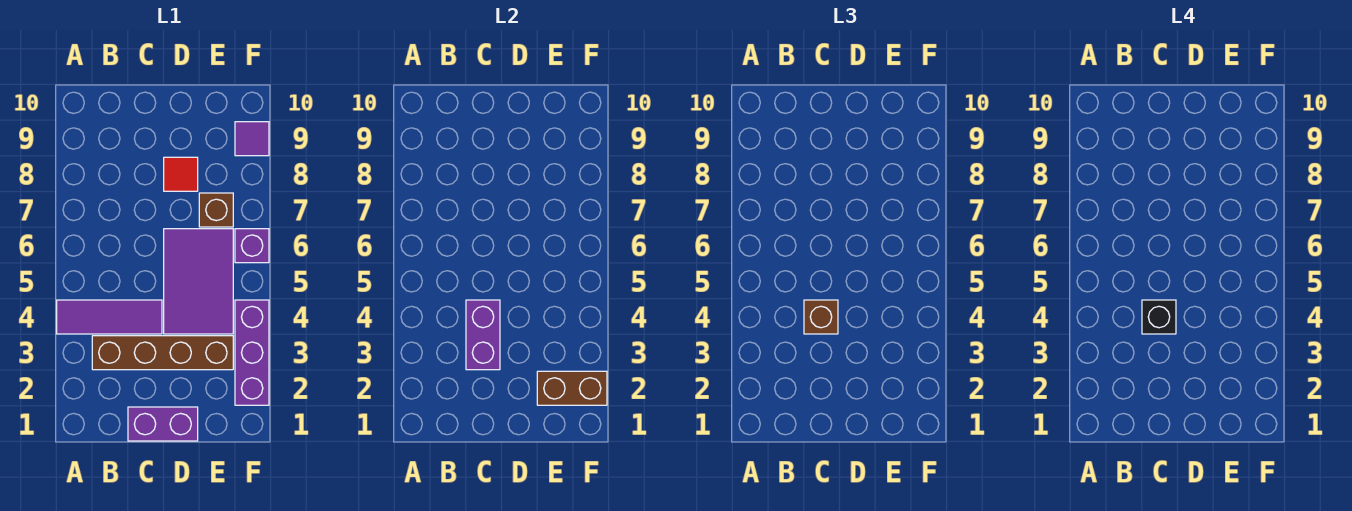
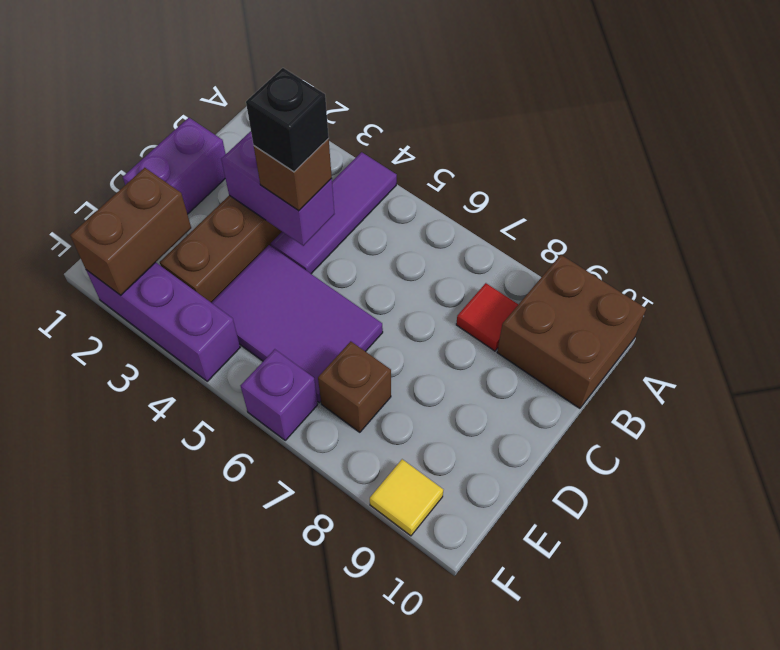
none -> brown brick A9:B10 level 1
red tile D8 level 1 -> red tile B8 level 1
purple tile F9 level 1 -> yellow tile F9 level 1

